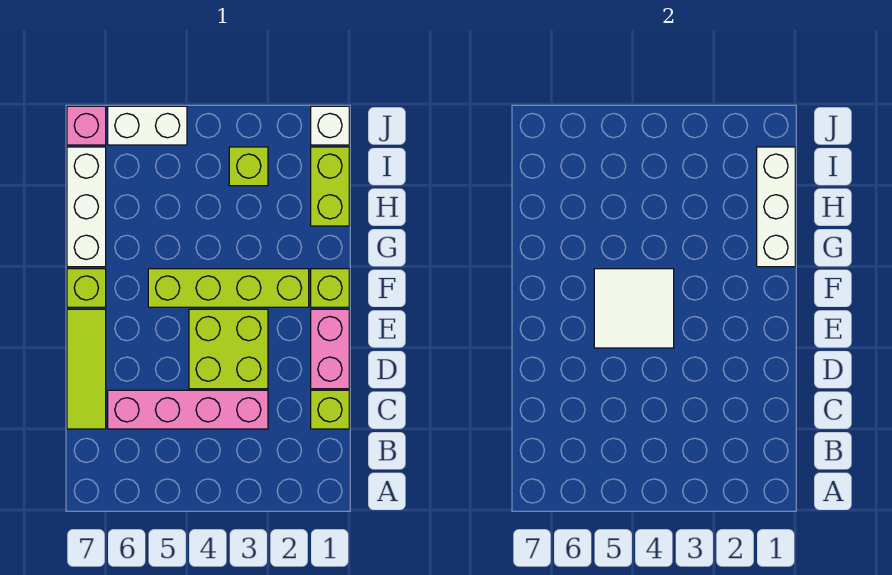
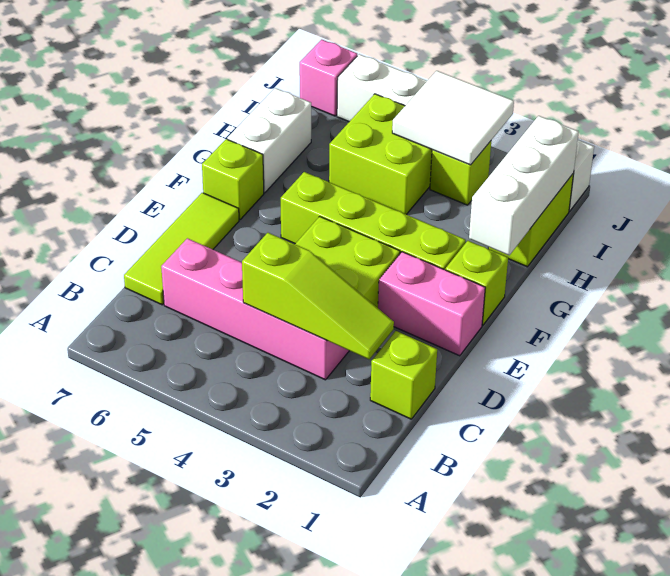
none -> lime slope C2:C4 level 2 top 4
pink brick D1:E1 level 1 -> pink brick E1:E2 level 1
white tile E4:F5 level 2 -> white tile I3:J4 level 2
white brick G7:I7 level 1 -> white brick G7:H7 level 1
none -> lime brick H4:I5 level 1

